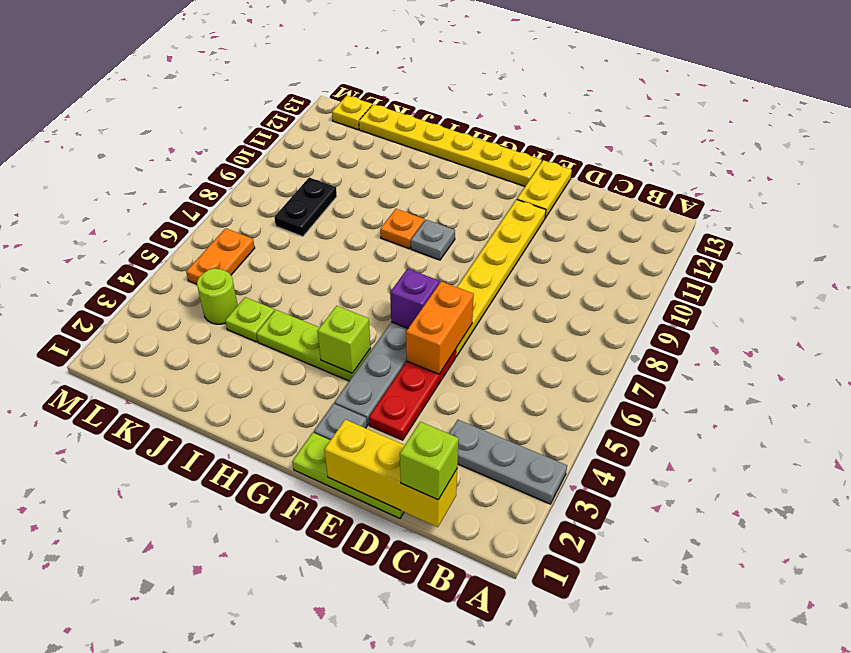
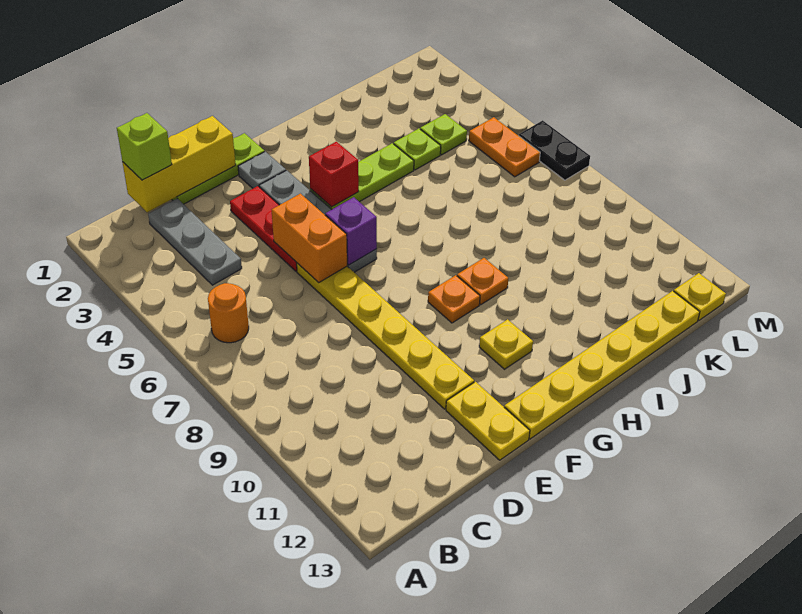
grey plate A3:C3 level 1 -> grey plate C2:C4 level 1
none -> orange round brick B6 level 1
lime brick G4 level 2 -> red brick G4 level 2
grey plate G9 level 1 -> orange plate G9 level 1
none -> yellow plate G11 level 1
lime round brick K4 level 1 -> lime plate K4 level 1
black plate K8:K9 level 1 -> black plate M6:M7 level 1

